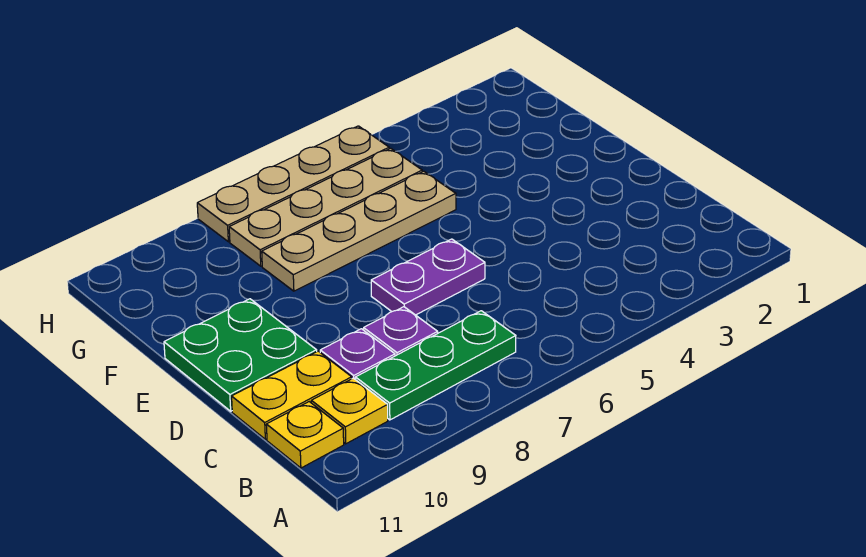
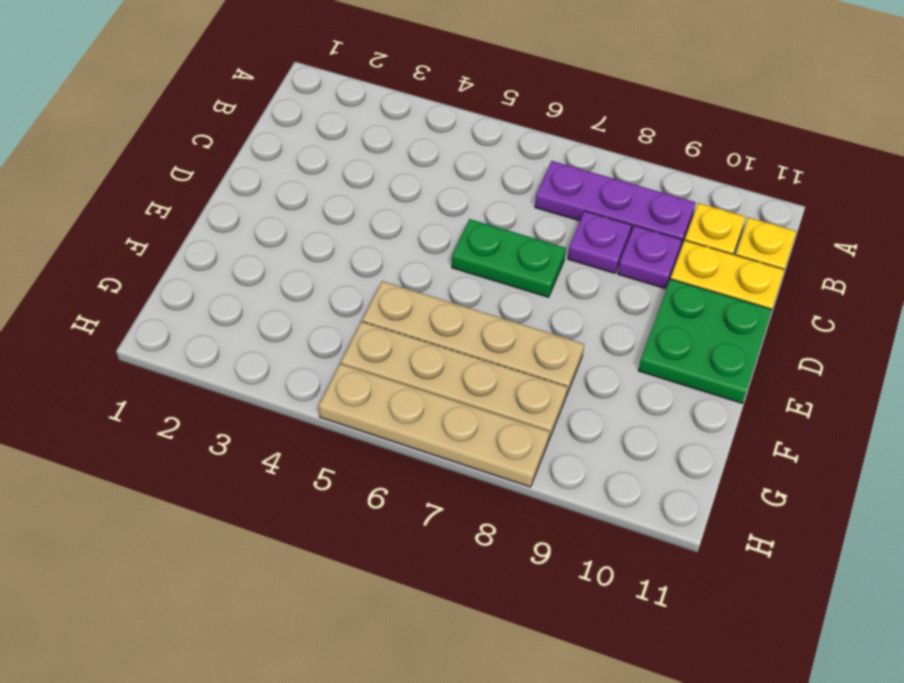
green plate B7:B9 level 1 -> purple plate B7:B9 level 1
purple plate D6:D7 level 1 -> green plate D6:D7 level 1

